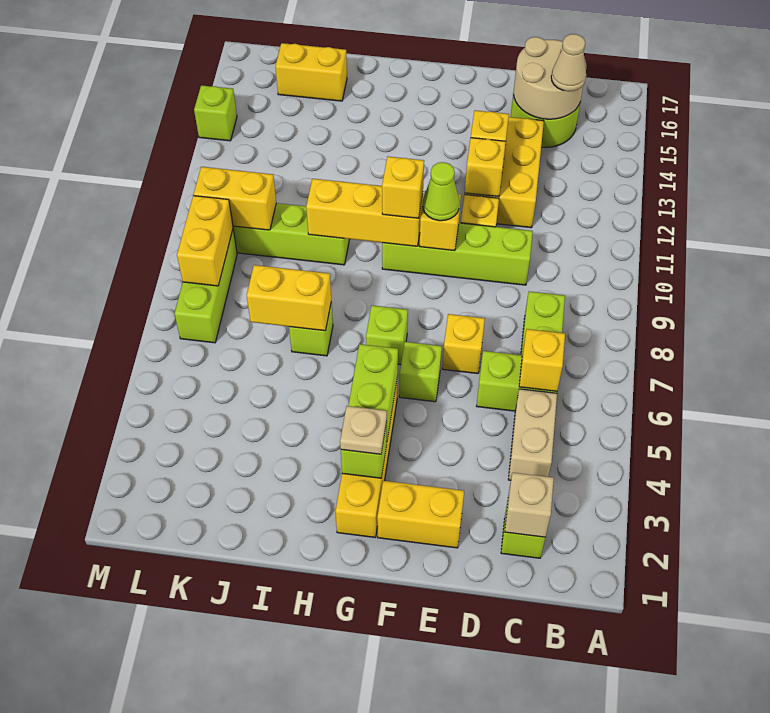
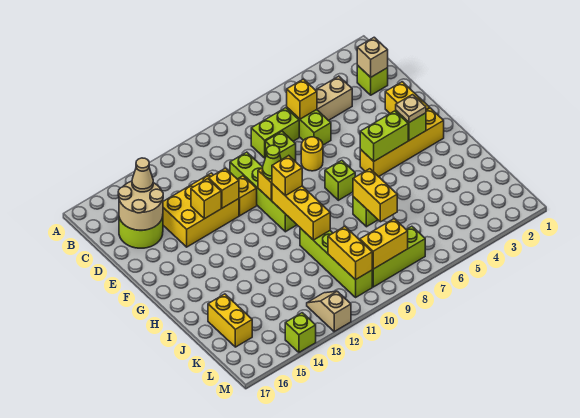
yellow brick E7 level 1 -> yellow round brick E7 level 1
lime brick F6 level 1 -> lime brick D8 level 1
none -> tan slope L12:M12 level 1 top M

